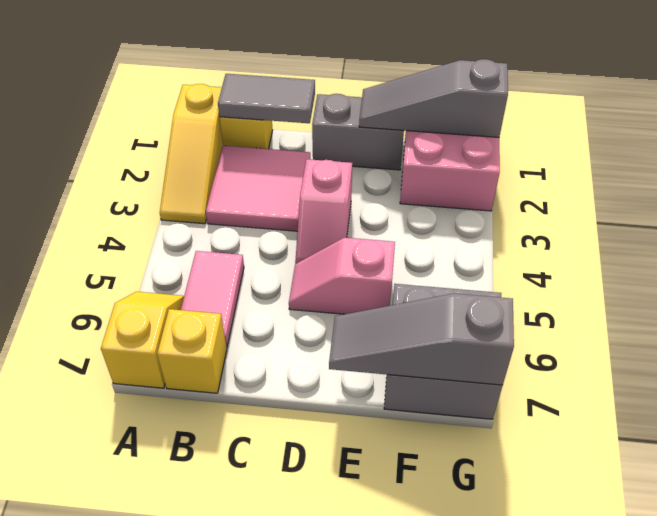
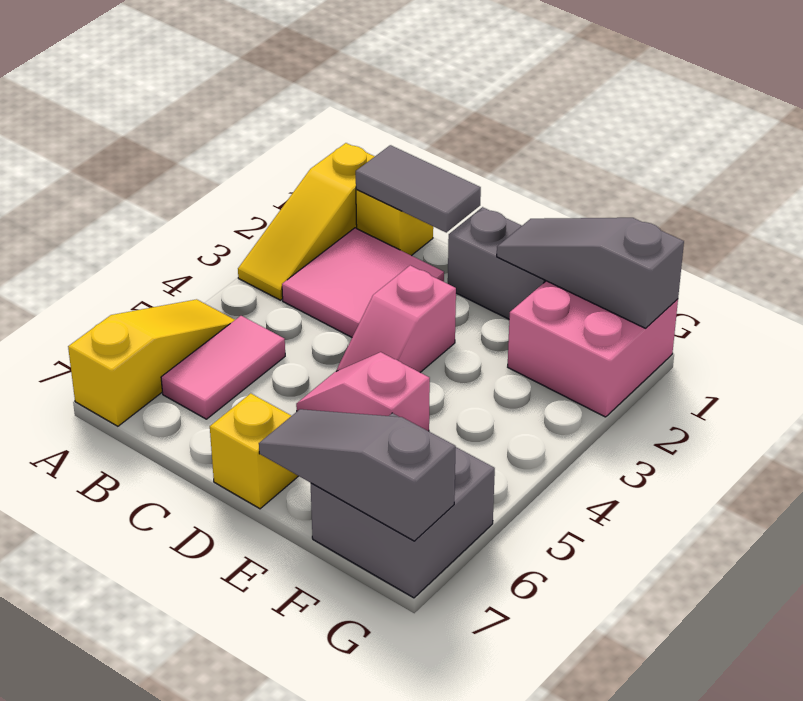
yellow slope A6:A7 level 1 top 7 -> yellow slope A5:A7 level 1 top 7
yellow brick B7 level 1 -> yellow brick D7 level 1

